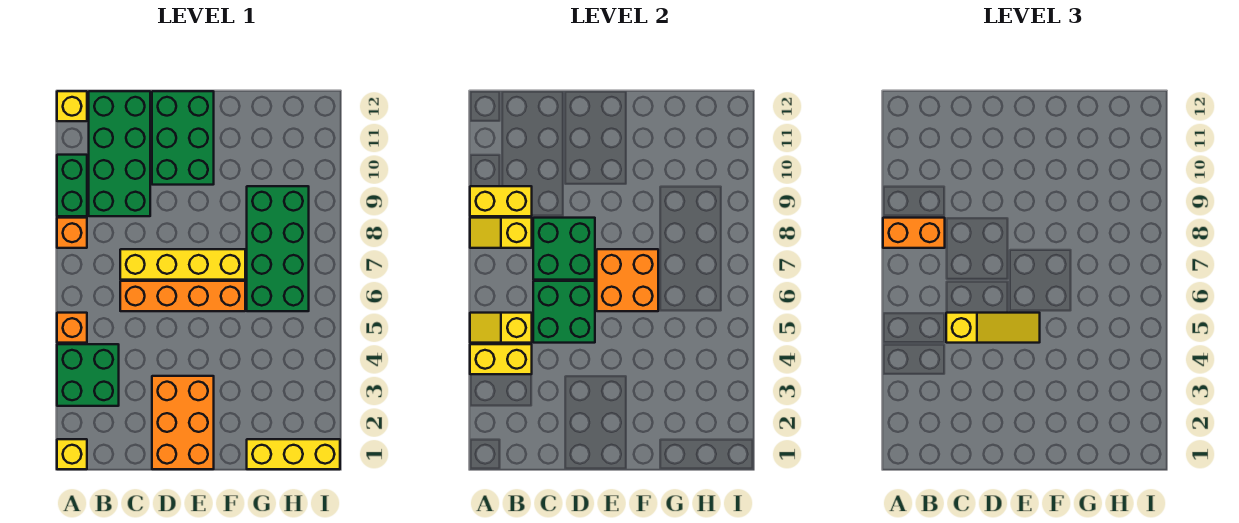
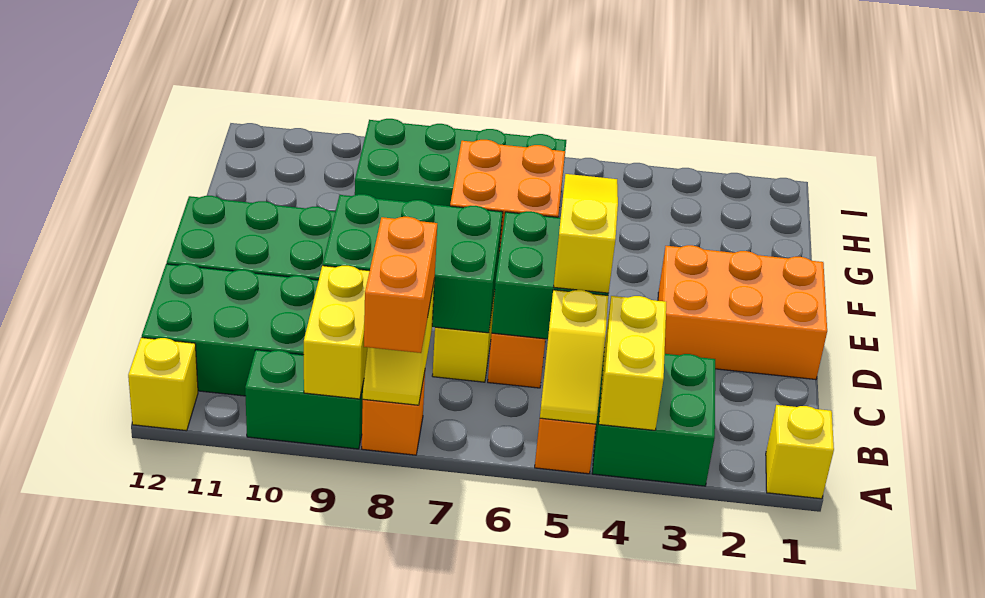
green brick C7:D8 level 2 -> green brick C7:D9 level 2
yellow brick G1:I1 level 1 -> none

